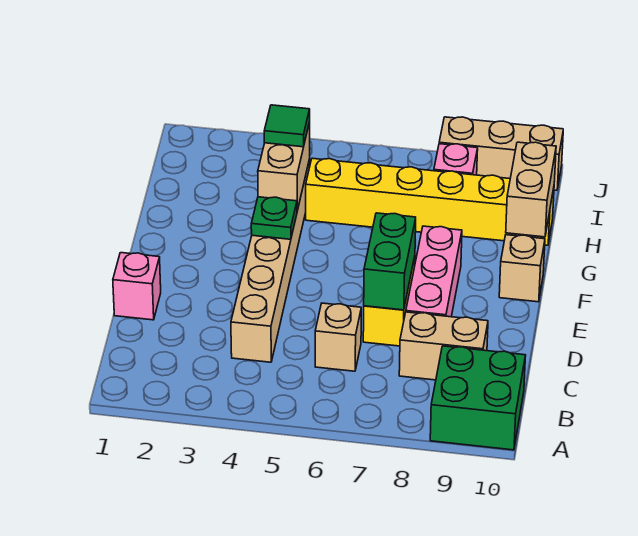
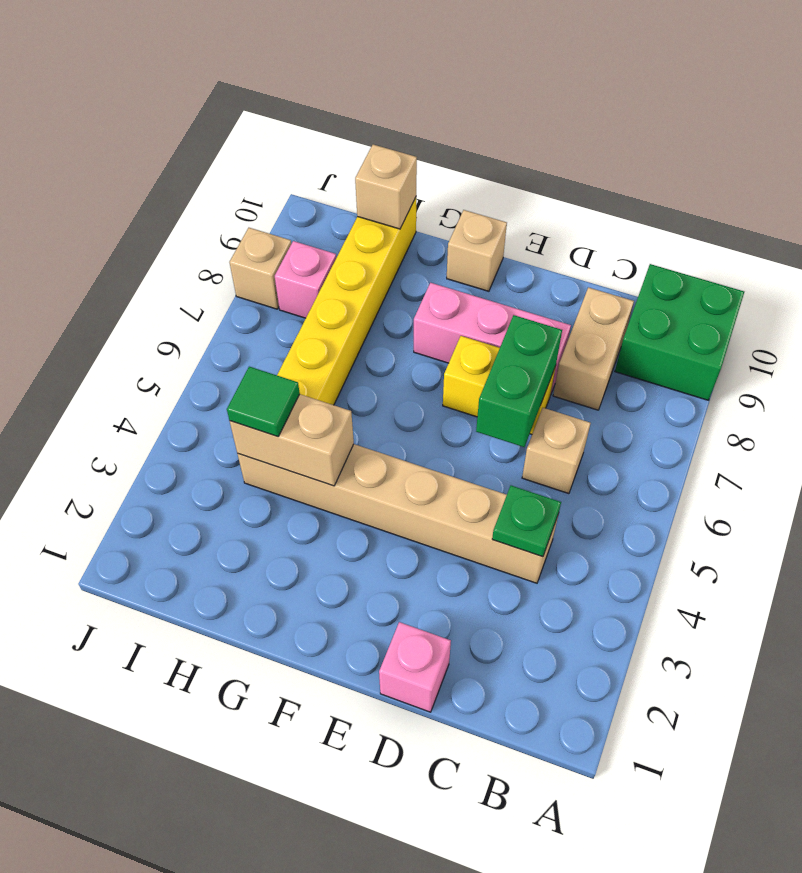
green brick D7:E7 level 2 -> green brick D6:D7 level 2
green plate F4 level 2 -> green plate C4 level 2
tan brick G10:H10 level 2 -> tan brick H10 level 2
tan brick J8:J10 level 1 -> tan brick J8 level 1

